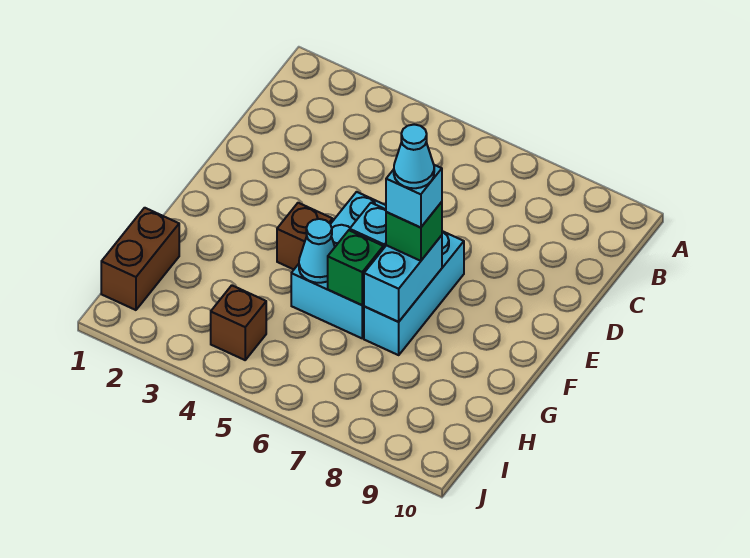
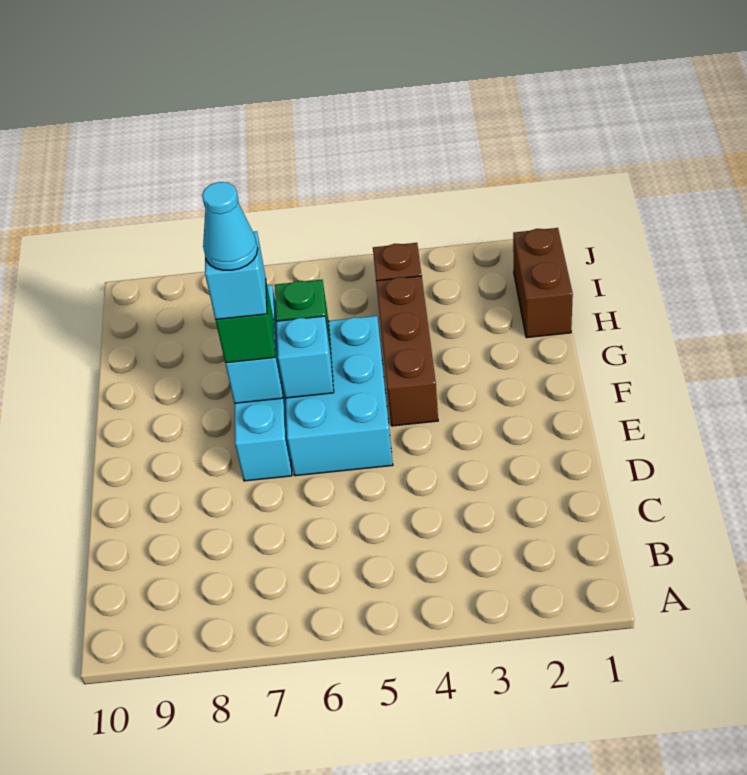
brown brick F4 level 1 -> brown brick F4:H4 level 1
cyan cone G5 level 2 -> none

